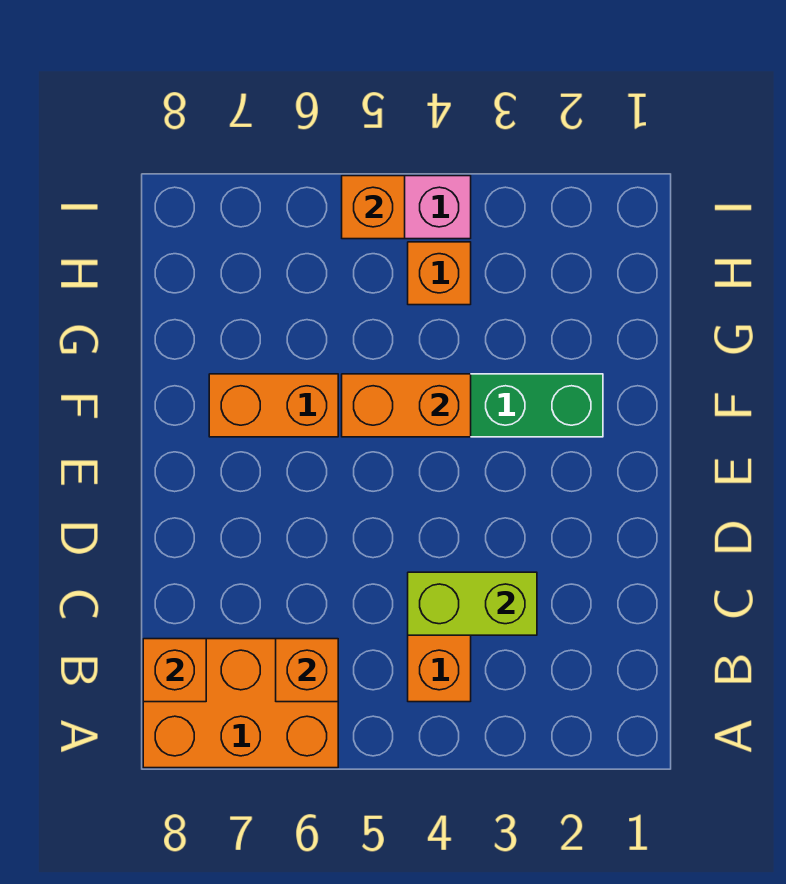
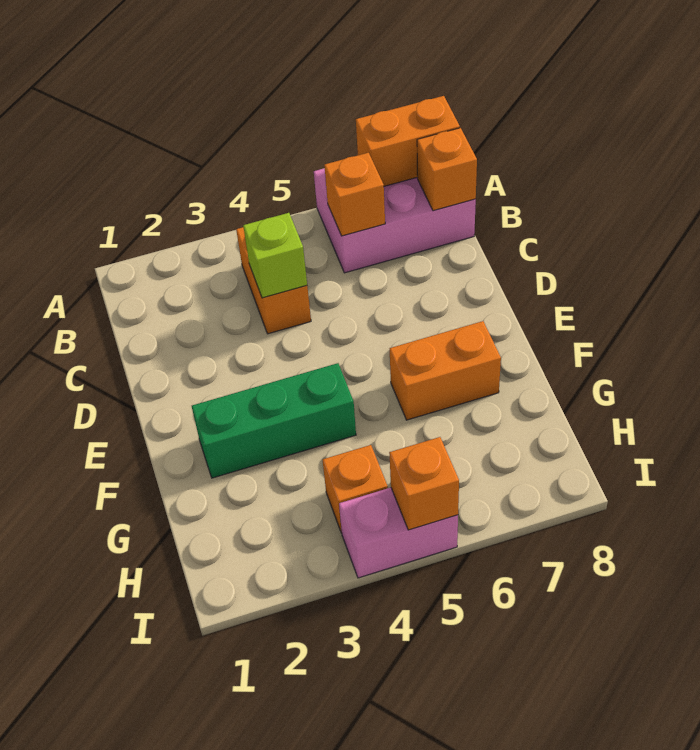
orange brick A6:B8 level 1 -> pink brick A6:B8 level 1
lime brick C3:C4 level 2 -> lime brick C4 level 2
orange brick F4:F5 level 2 -> orange brick A7:A8 level 2

